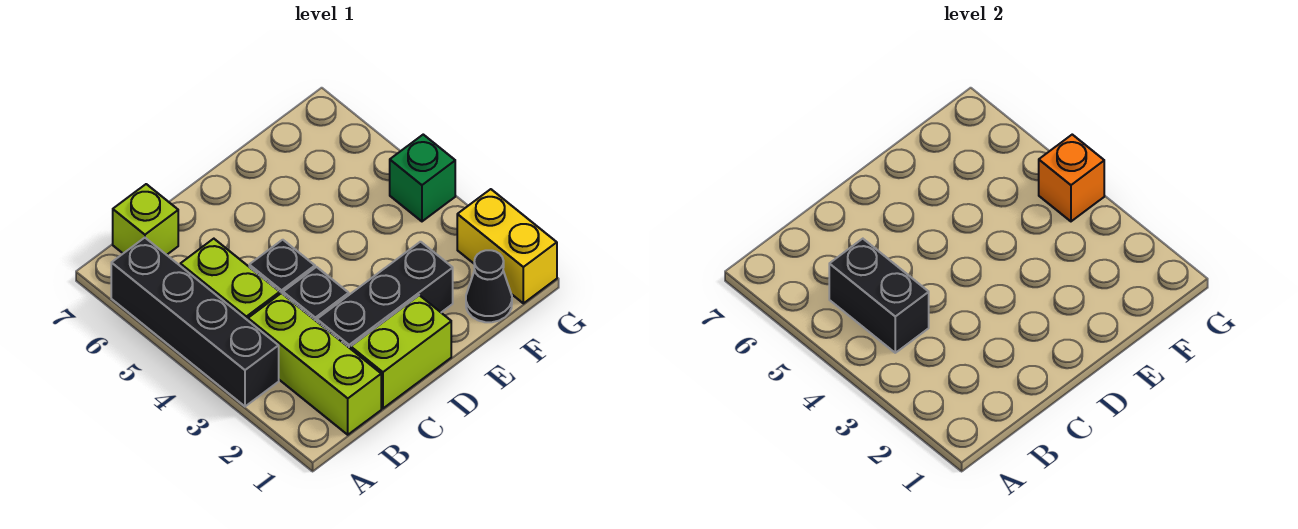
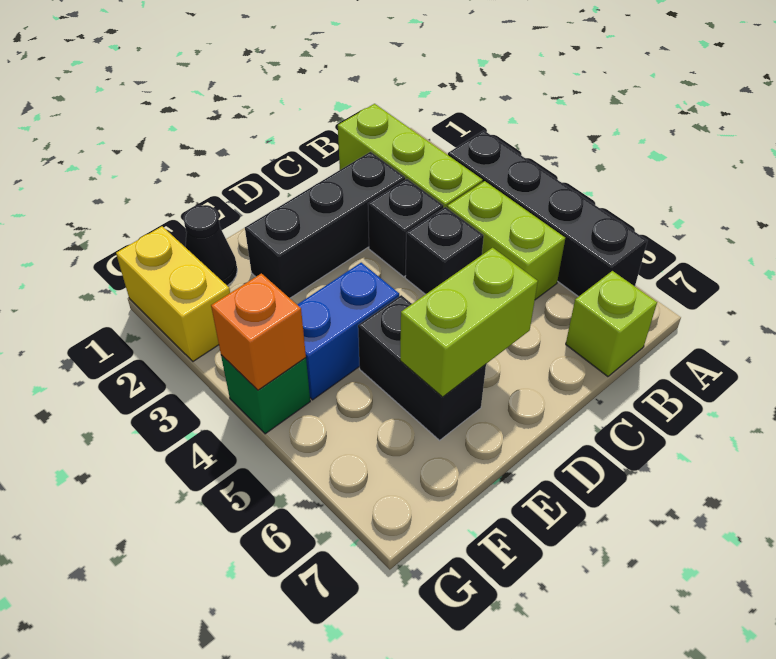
black brick B4:B5 level 2 -> black brick E5:E6 level 1
lime brick C1:D1 level 1 -> lime brick D6:E6 level 2
none -> blue brick E4:F4 level 1

